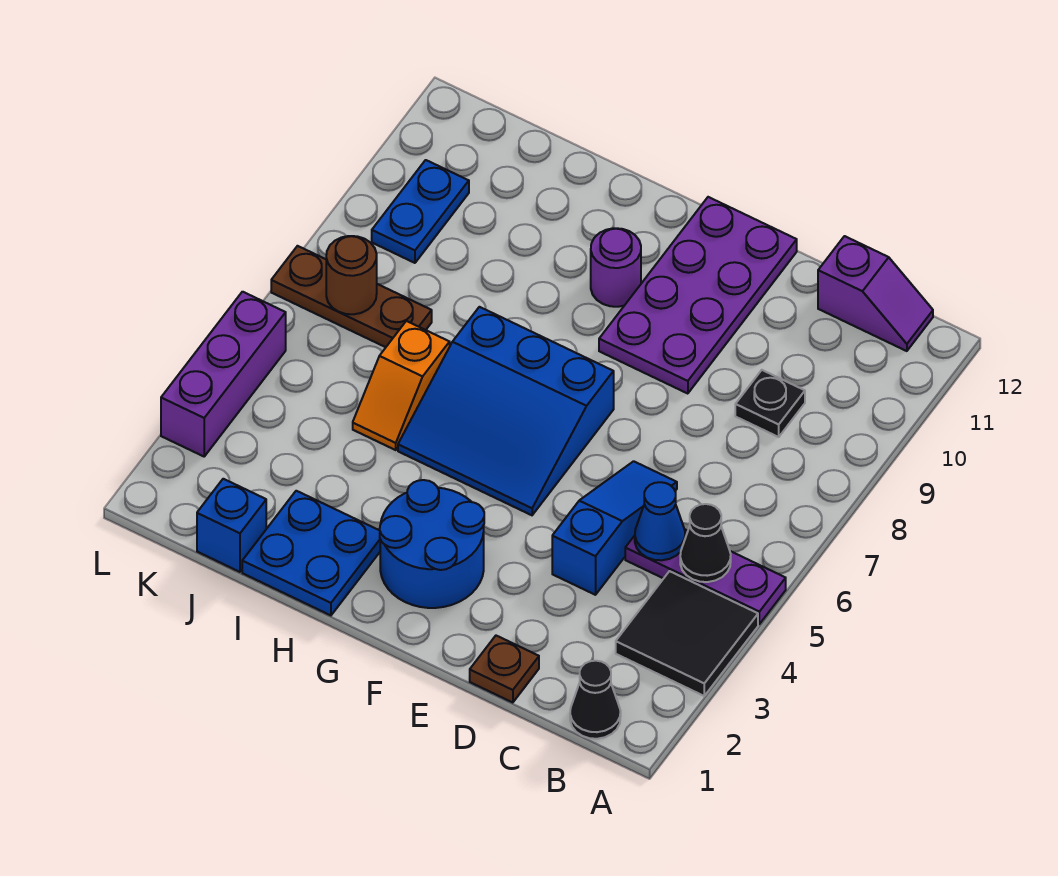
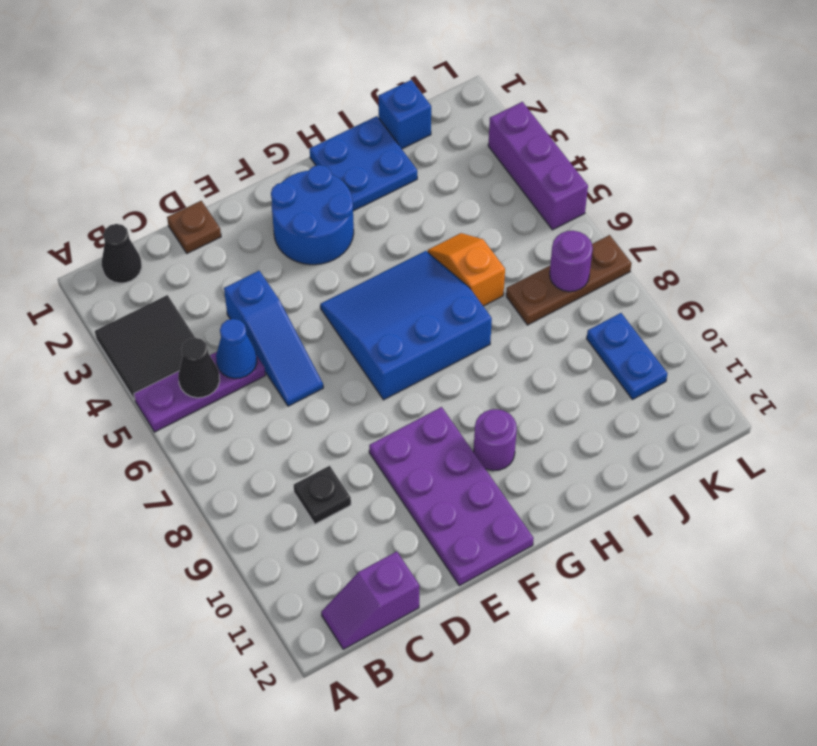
brown round brick K7 level 2 -> purple round brick K7 level 2

